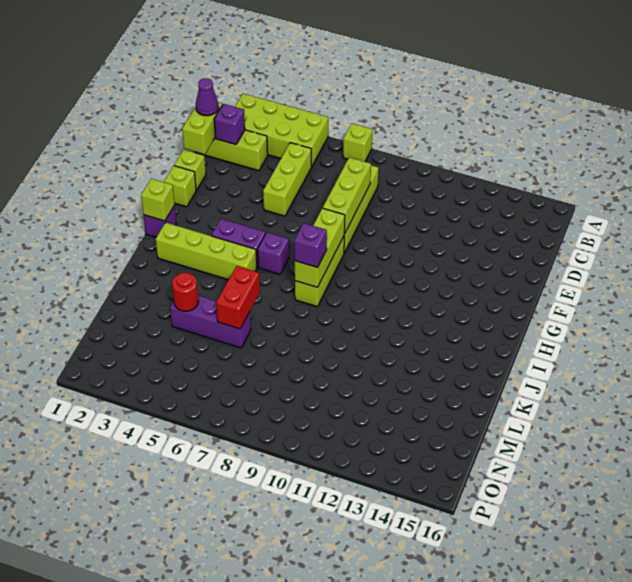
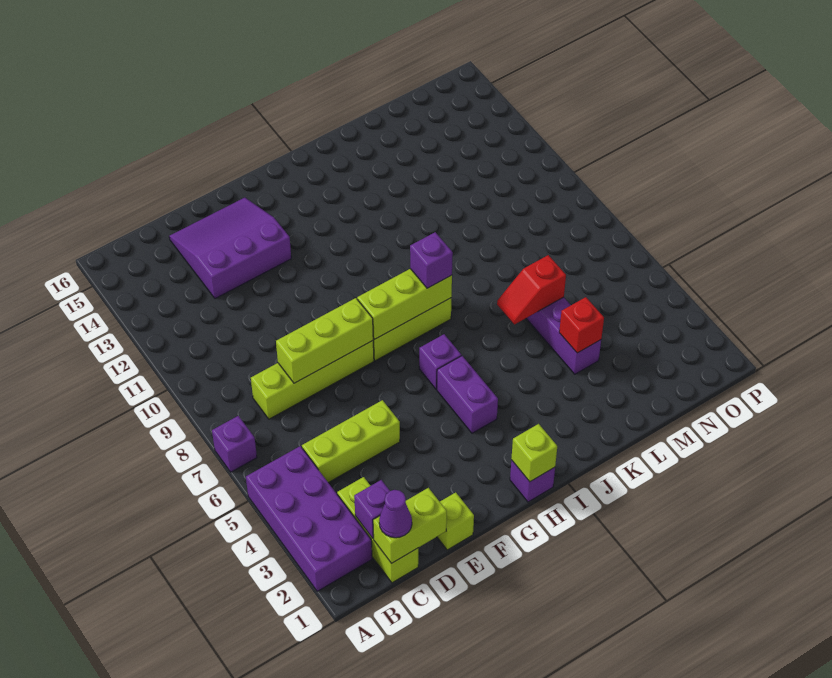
lime brick A2:B5 level 1 -> purple brick A2:B5 level 1
lime brick A7 level 1 -> purple brick A7 level 1
none -> purple slope D13:F15 level 1 top 13
lime brick F1 level 1 -> none
lime brick I2:I5 level 1 -> none
red brick K6:L6 level 2 -> red slope K6:L6 level 2 top L
red round brick L4 level 2 -> red brick L4 level 2

